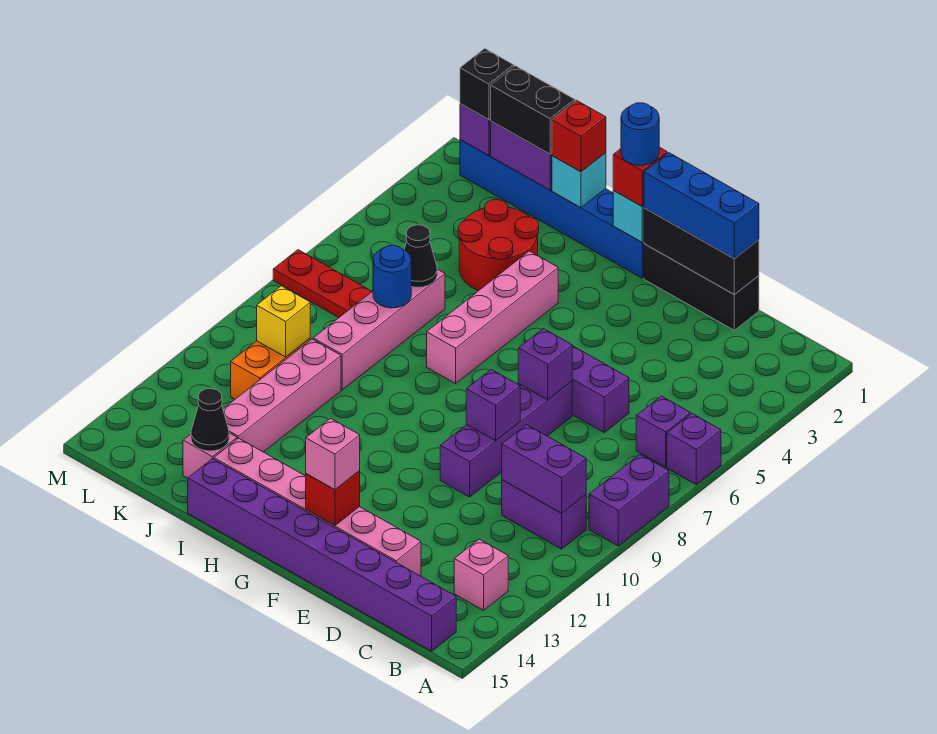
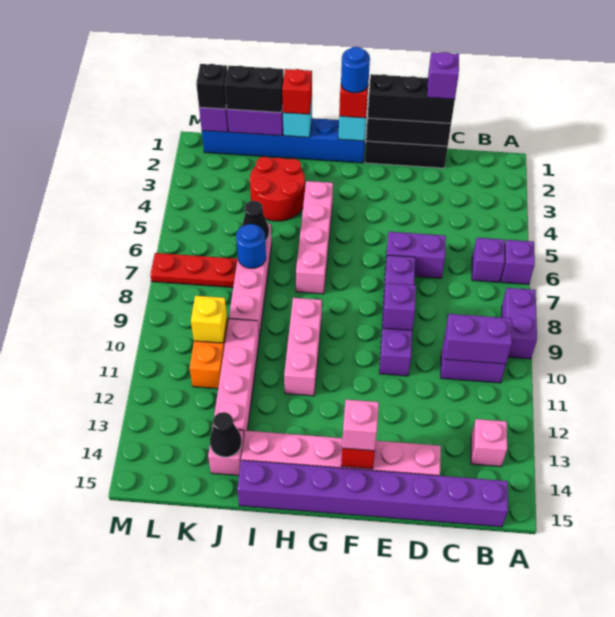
blue brick D1:F1 level 3 -> black brick D1:F1 level 3
purple brick E7 level 2 -> purple brick D1 level 4
none -> pink brick H9:H11 level 1

